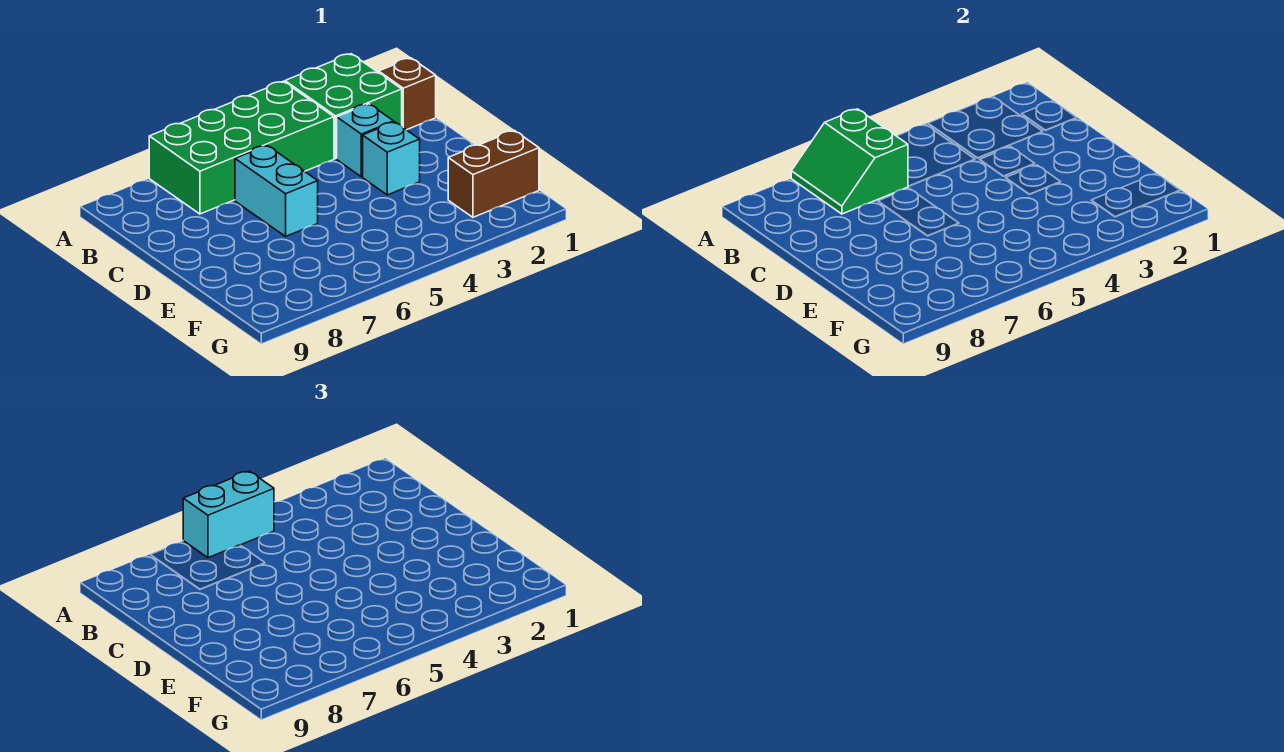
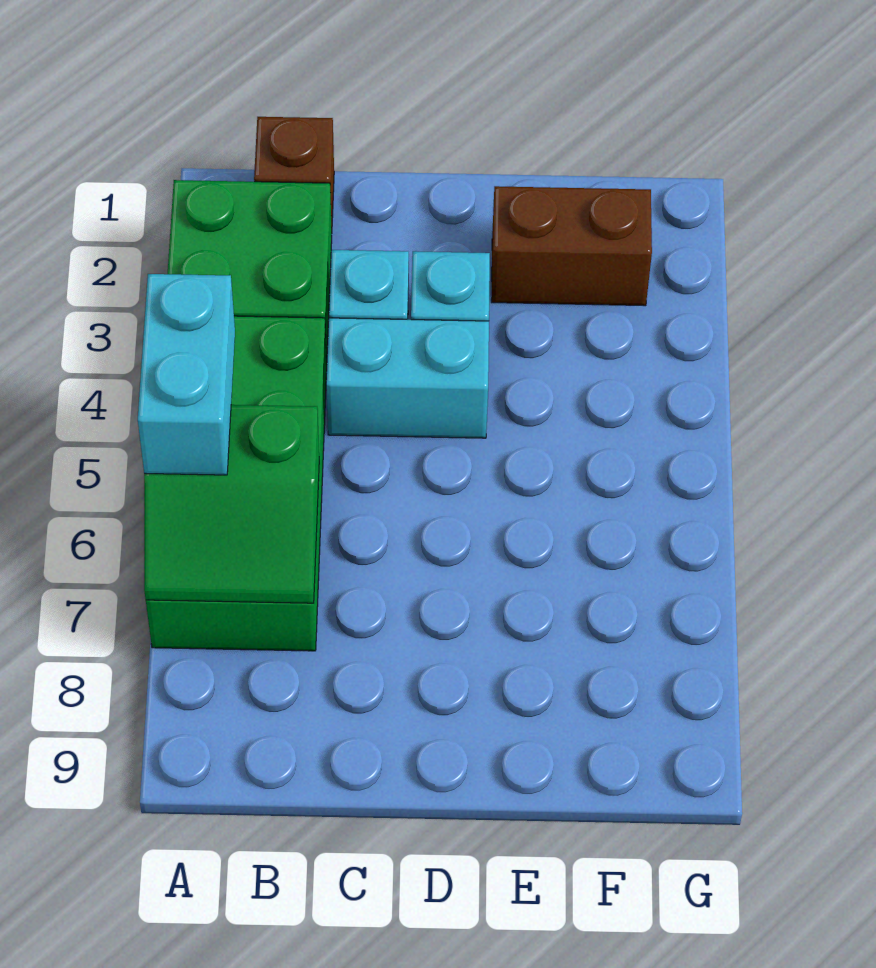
cyan brick C6:D6 level 1 -> cyan brick C4:D4 level 1
brown brick F1:F2 level 1 -> brown brick E2:F2 level 1

